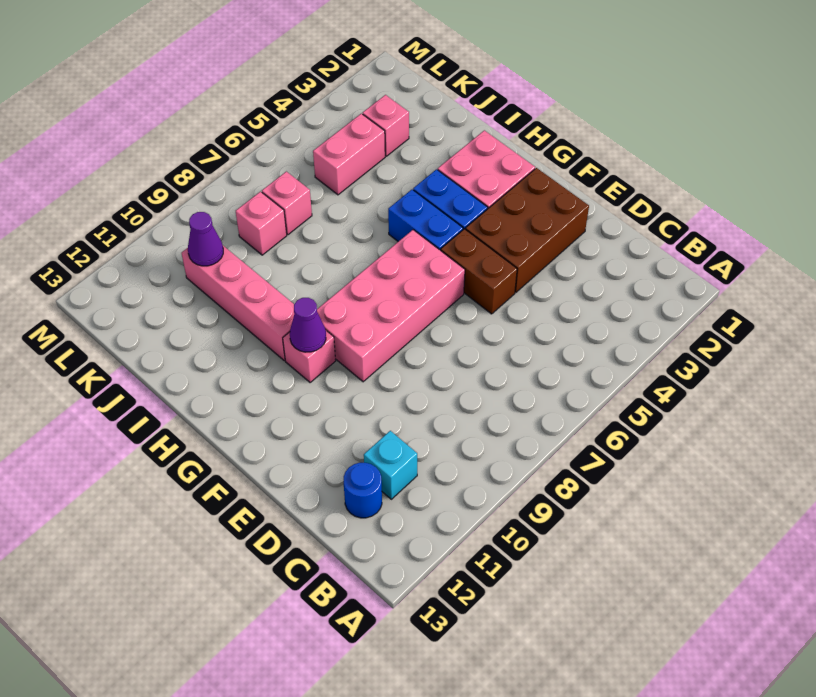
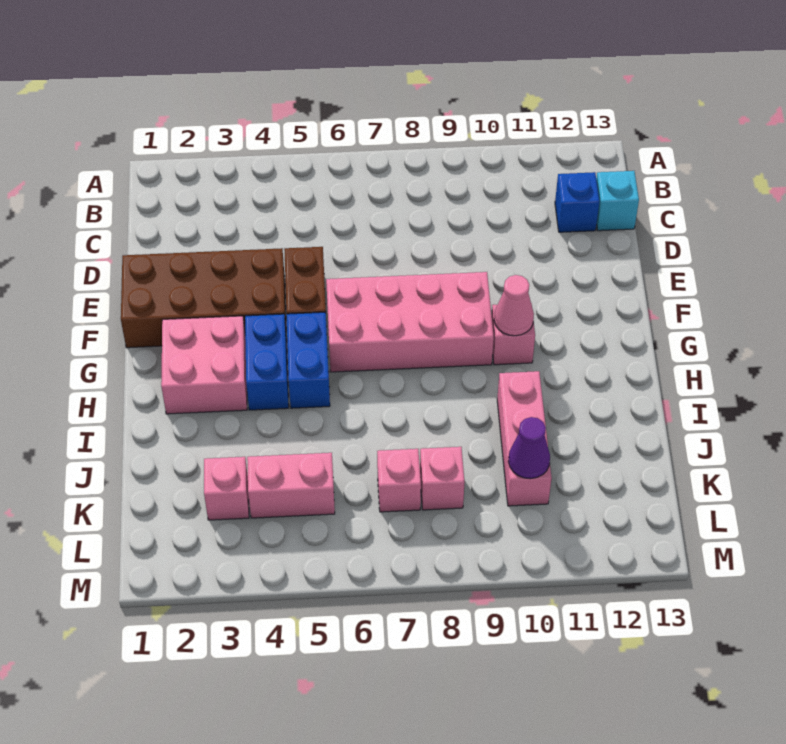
cyan brick C11 level 1 -> cyan brick C13 level 1
blue round brick C12 level 1 -> blue brick C12 level 1
brown brick E2:F4 level 1 -> brown brick E1:F4 level 1
purple cone G10 level 2 -> pink cone G10 level 2
pink brick H10:K10 level 1 -> pink brick I10:K10 level 1

